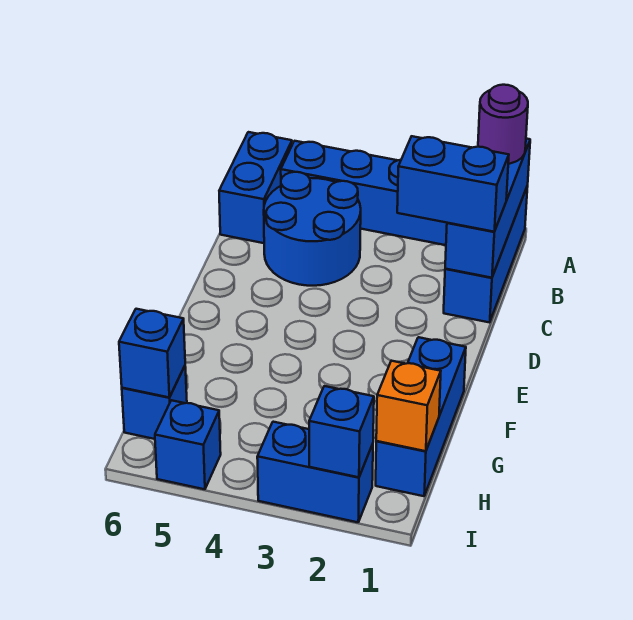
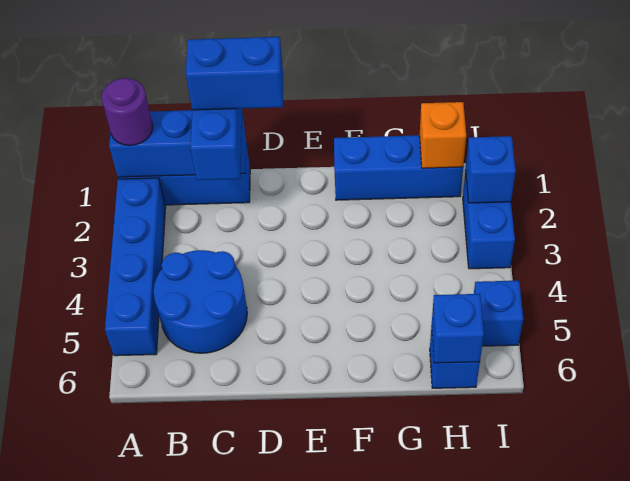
blue brick A6:B6 level 1 -> blue brick C1:D1 level 4

